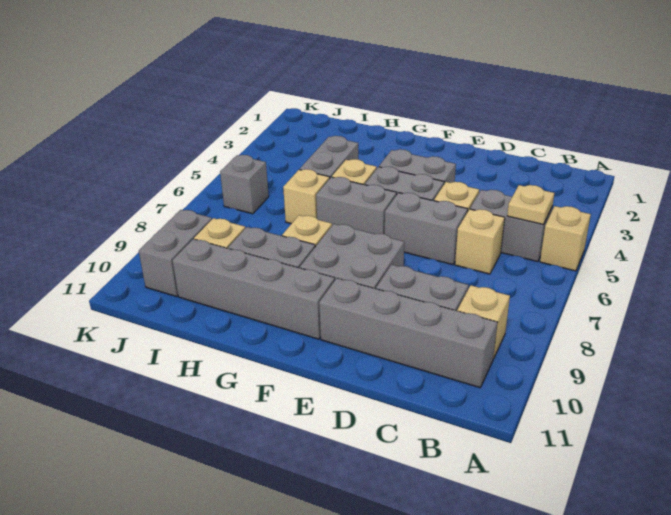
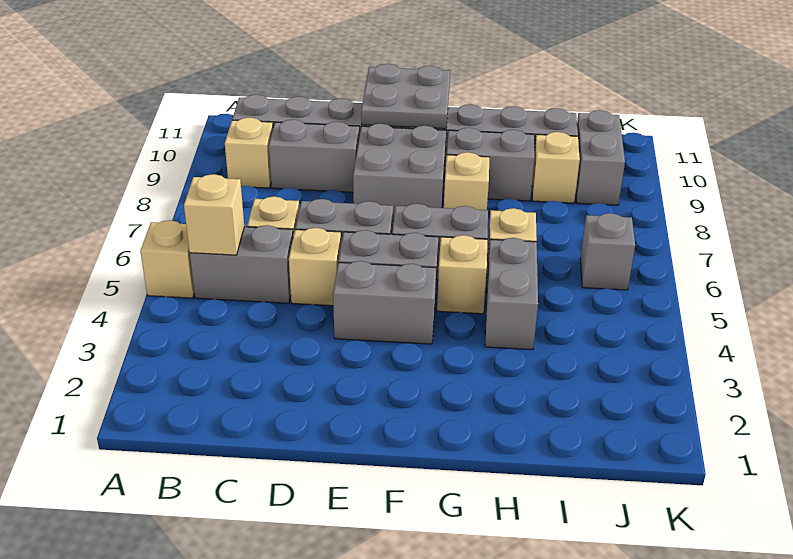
tan plate B5 level 2 -> tan brick B5 level 2
none -> grey plate E10:F11 level 2

